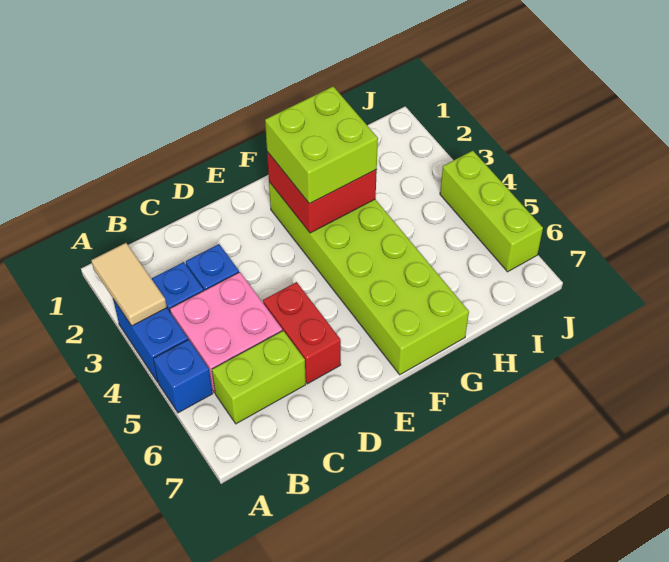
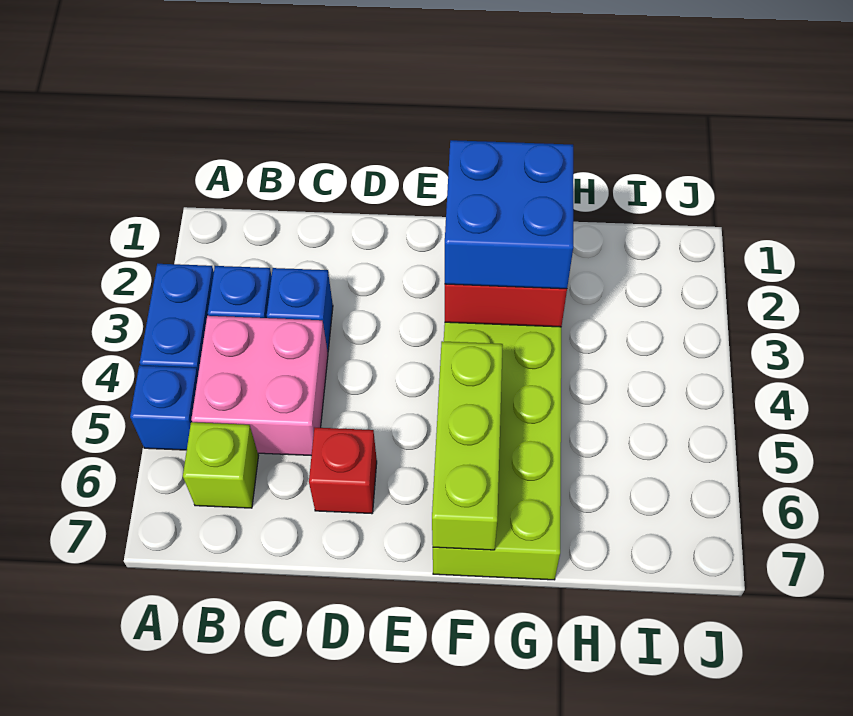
tan tile A2:A3 level 2 -> none
lime brick B6:C6 level 1 -> lime brick B6 level 1
red brick D5:D6 level 1 -> red brick D6 level 1
lime brick F2:G3 level 3 -> blue brick F2:G3 level 3
lime brick J4:J6 level 1 -> lime brick F5:F7 level 2

